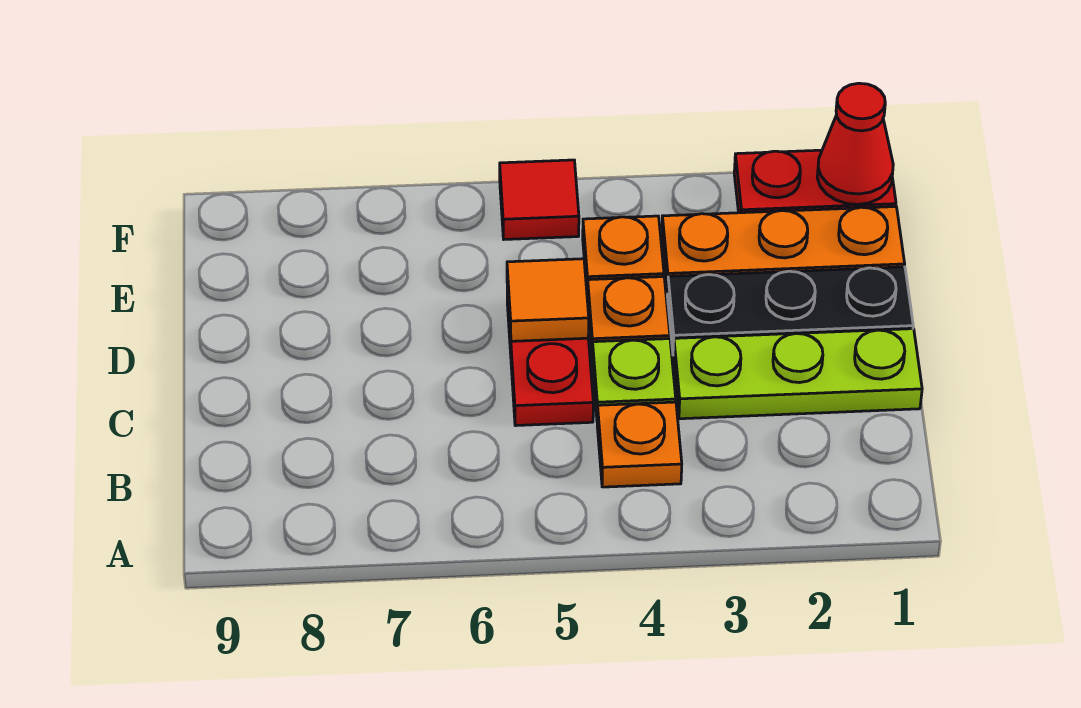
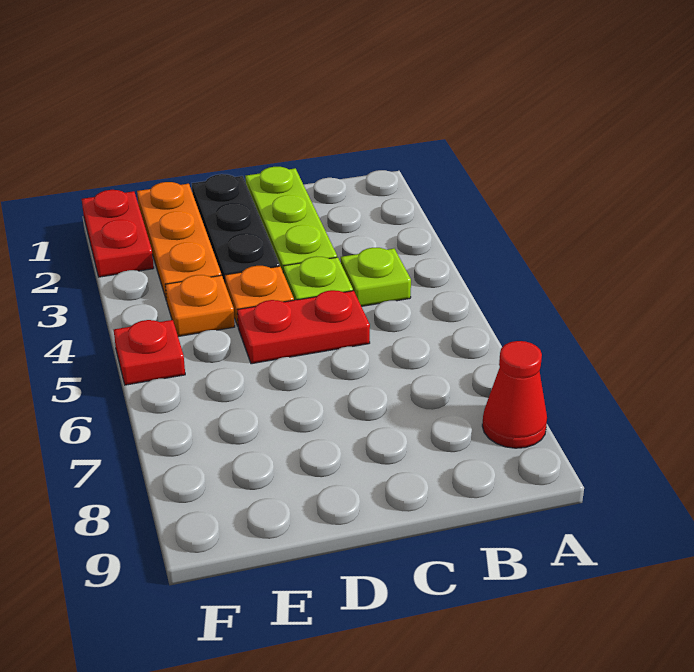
orange plate B4 level 1 -> lime plate B4 level 1
orange tile D5 level 2 -> none
red cone F1 level 2 -> red cone A8 level 1
red tile F5 level 1 -> red plate F5 level 1

